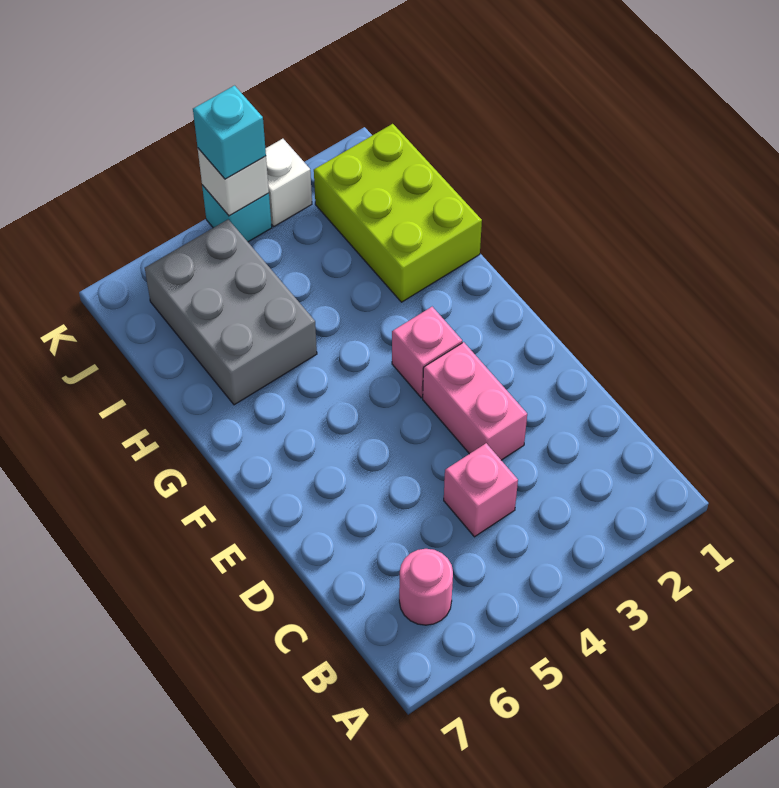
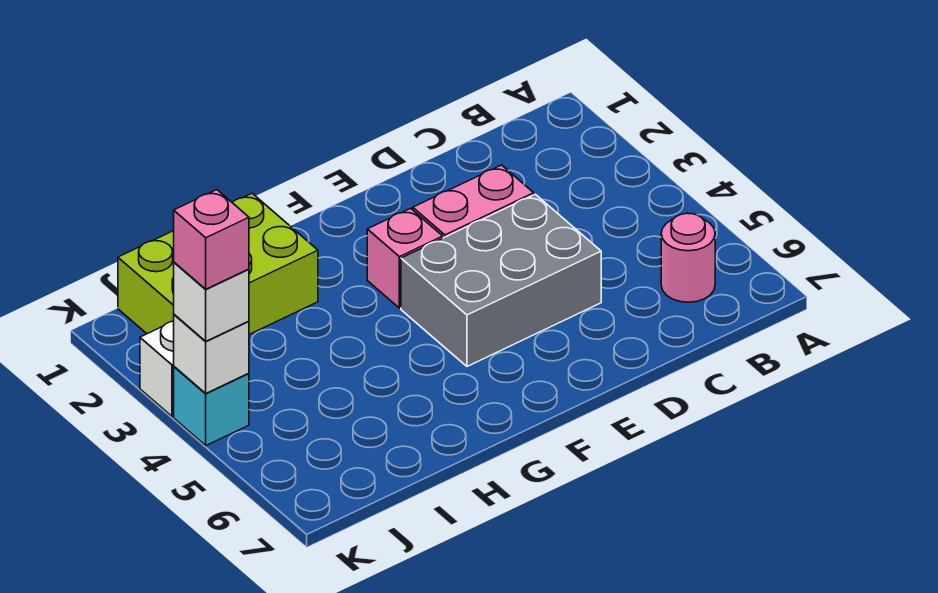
pink brick C4 level 1 -> pink brick K4 level 4
grey brick H5:J6 level 1 -> grey brick D4:F5 level 1
cyan brick K4 level 3 -> white brick K4 level 3

